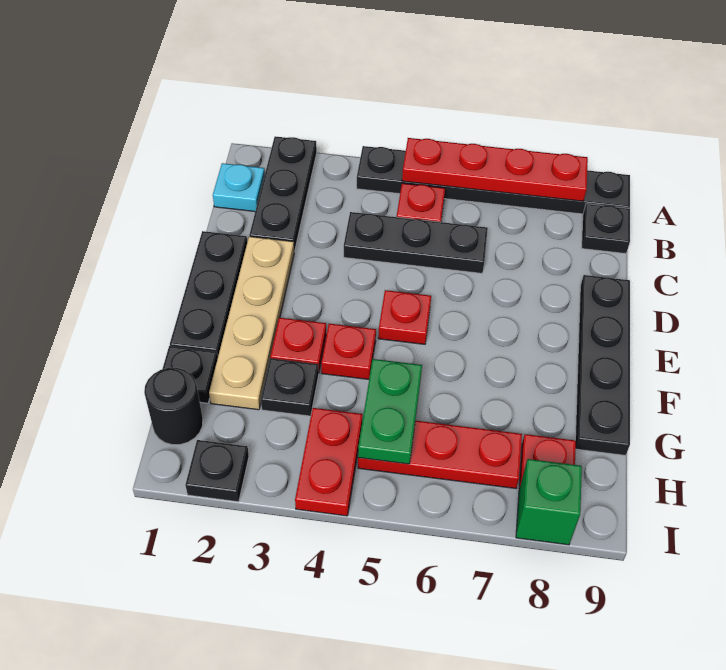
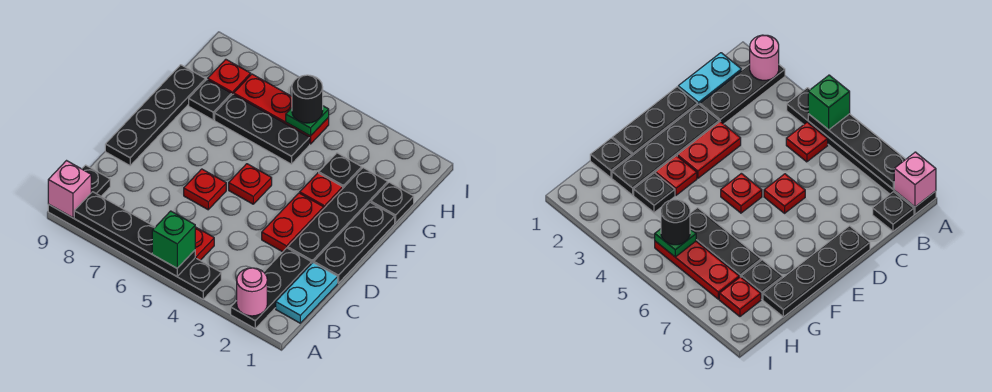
none -> pink round brick A2 level 2
red plate A5:A8 level 2 -> black plate A5:A8 level 2
none -> pink brick A9 level 2
cyan plate B1 level 1 -> cyan plate B1:C1 level 1
black plate C4:C6 level 1 -> black plate G5:G7 level 1
tan plate D2:G2 level 1 -> black plate D2:G2 level 1
red plate F4 level 1 -> red plate D6 level 1
green plate G5:H5 level 2 -> green plate H5 level 2
black round brick H1 level 1 -> black round brick H5 level 3
red plate H4:I4 level 1 -> red plate D3:E3 level 1
black plate I2 level 1 -> black plate G8 level 1
green brick I8 level 1 -> green brick A5 level 3

